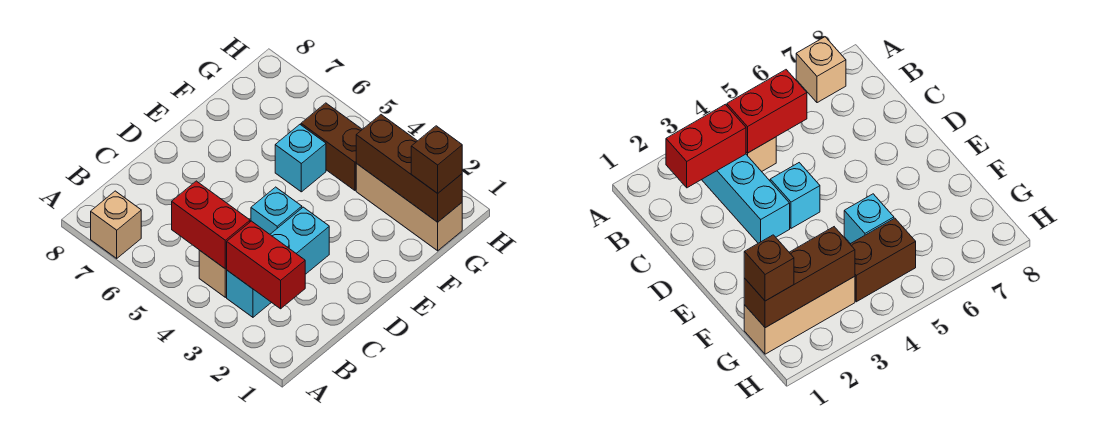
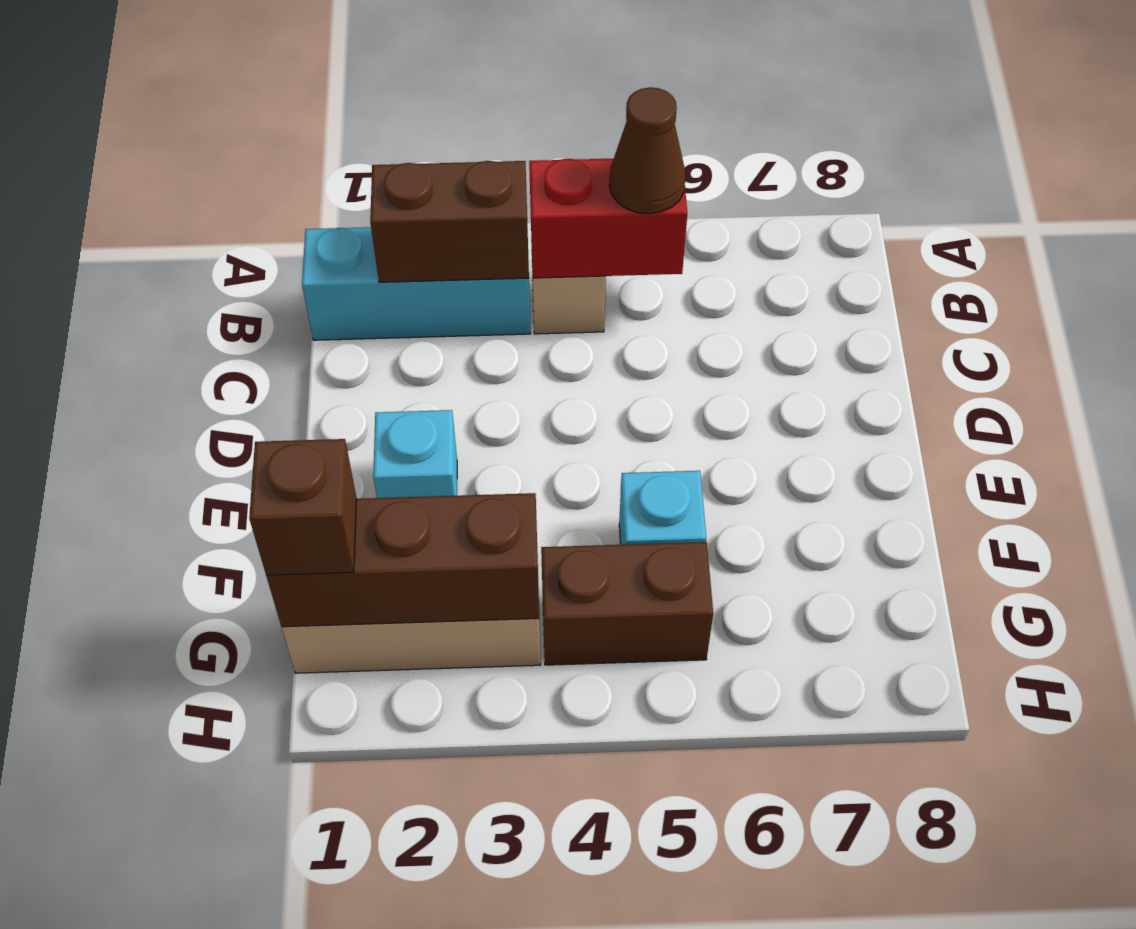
tan brick A7 level 1 -> none
red brick B2:B3 level 2 -> brown brick B2:B3 level 2
cyan brick B3:D3 level 1 -> cyan brick B1:B3 level 1
none -> brown cone B5 level 3
cyan brick D4 level 1 -> cyan brick E2 level 1

